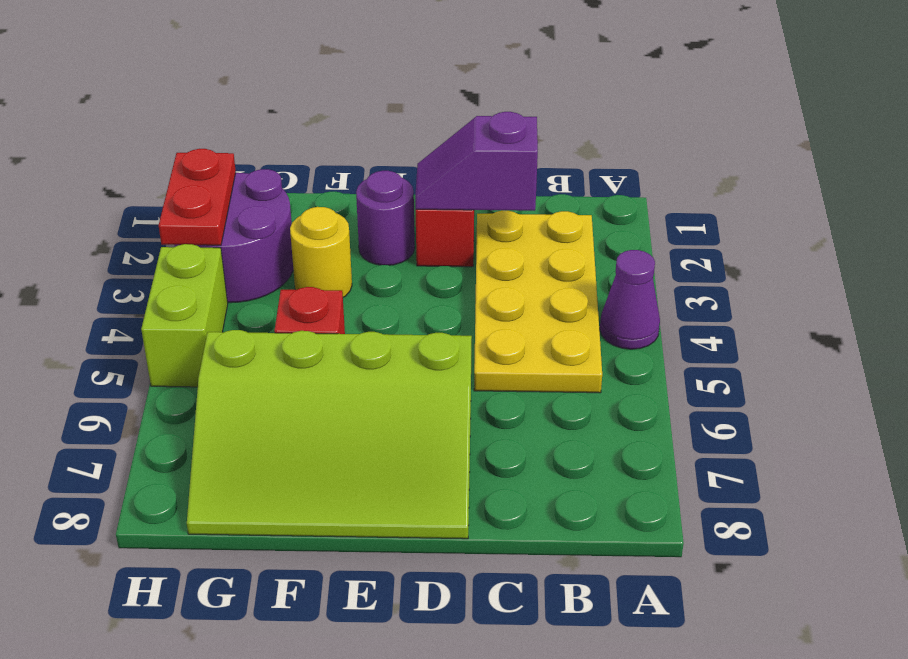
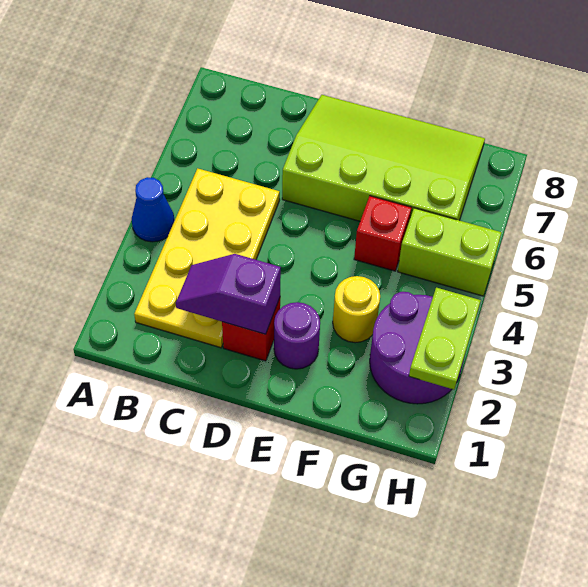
purple cone A4 level 1 -> blue cone A4 level 1
purple slope C2:D2 level 2 top C -> purple slope C2:D2 level 2 top D
red plate H2:H3 level 2 -> lime plate H2:H3 level 2
lime brick H4:H5 level 1 -> lime brick G5:H5 level 1

